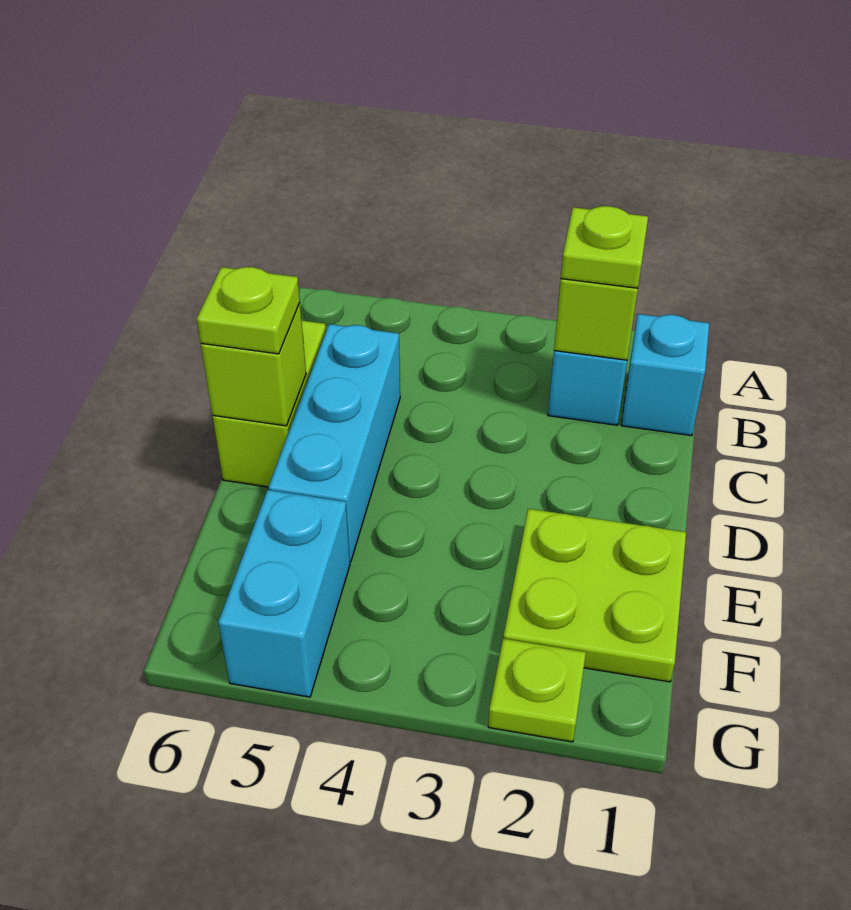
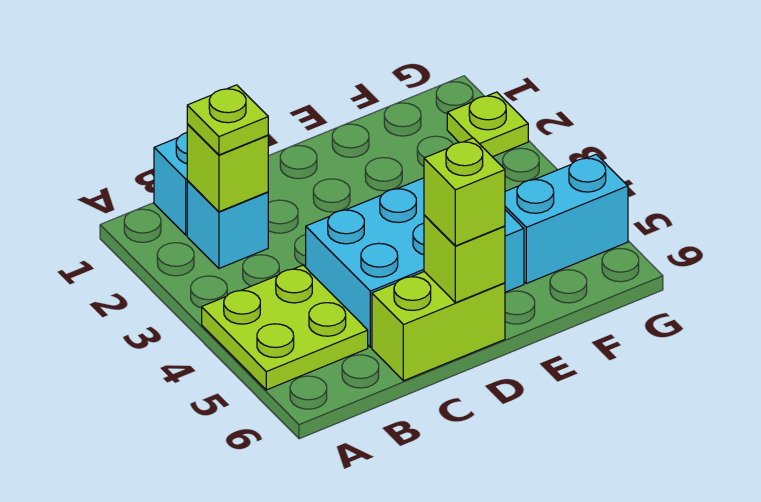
cyan brick C5:E5 level 1 -> cyan brick C4:E5 level 1
lime plate D6 level 3 -> lime brick D6 level 3
lime plate E1:F2 level 1 -> lime plate A4:B5 level 1

